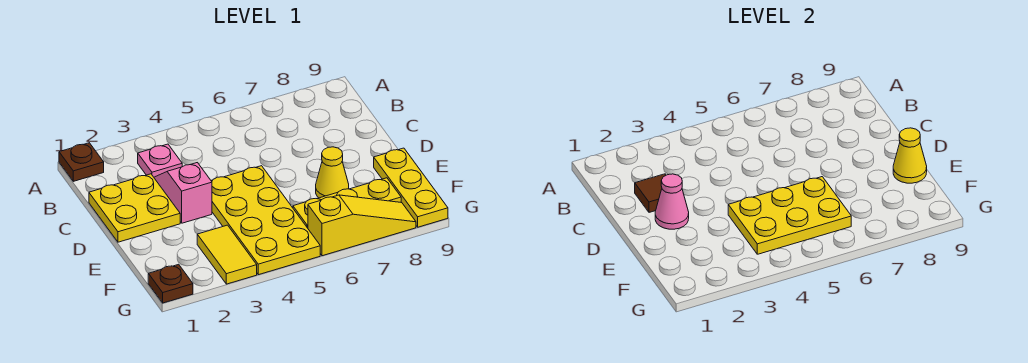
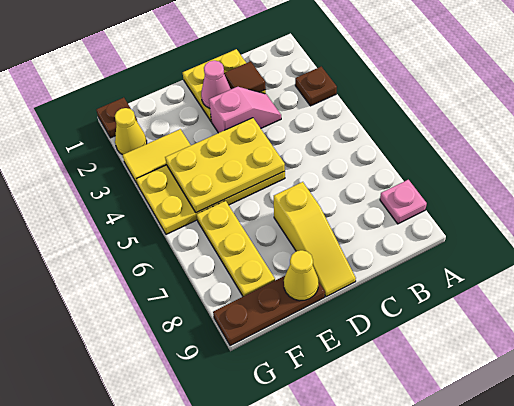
brown plate A1 level 1 -> brown plate A3 level 1
pink plate B3 level 1 -> pink plate A8 level 1
yellow plate E4:F6 level 2 -> yellow plate D4:F5 level 2
yellow cone E7 level 1 -> yellow cone G2 level 1
yellow plate E9:G9 level 1 -> brown plate E9:G9 level 1
yellow slope G6:G8 level 1 top 6 -> yellow slope D7:D9 level 1 top 7

